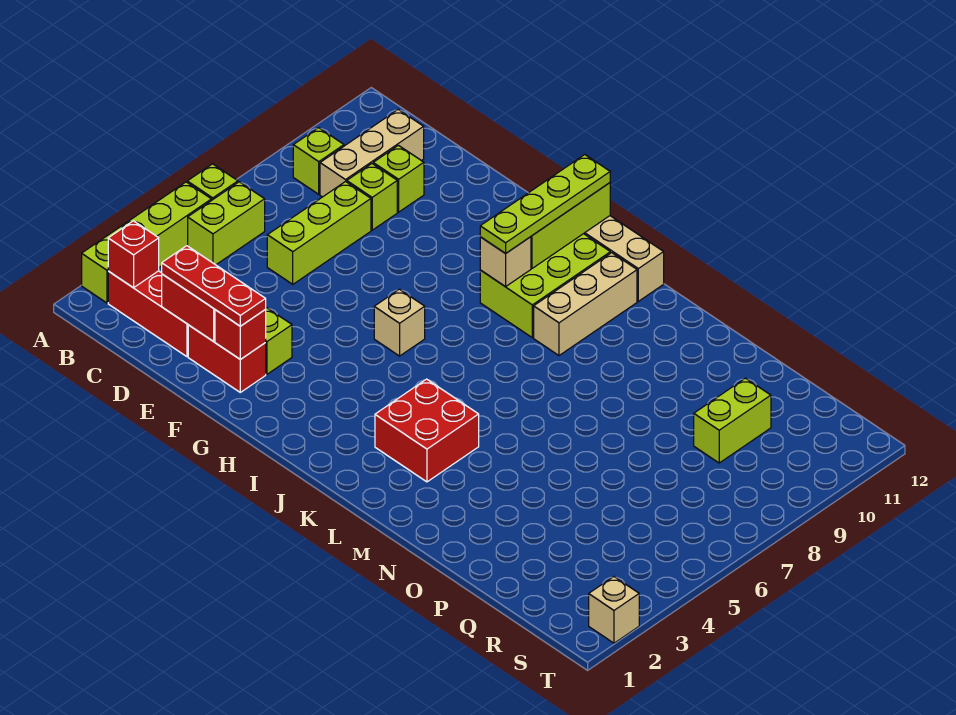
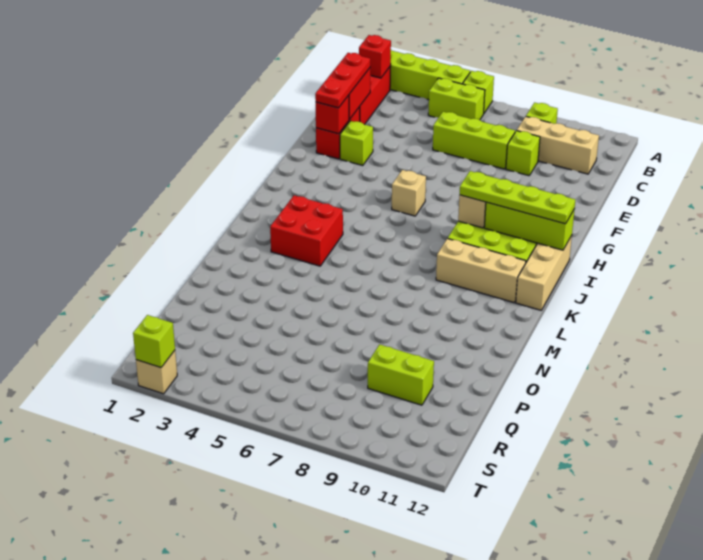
lime brick D10 level 1 -> lime brick T2 level 2

